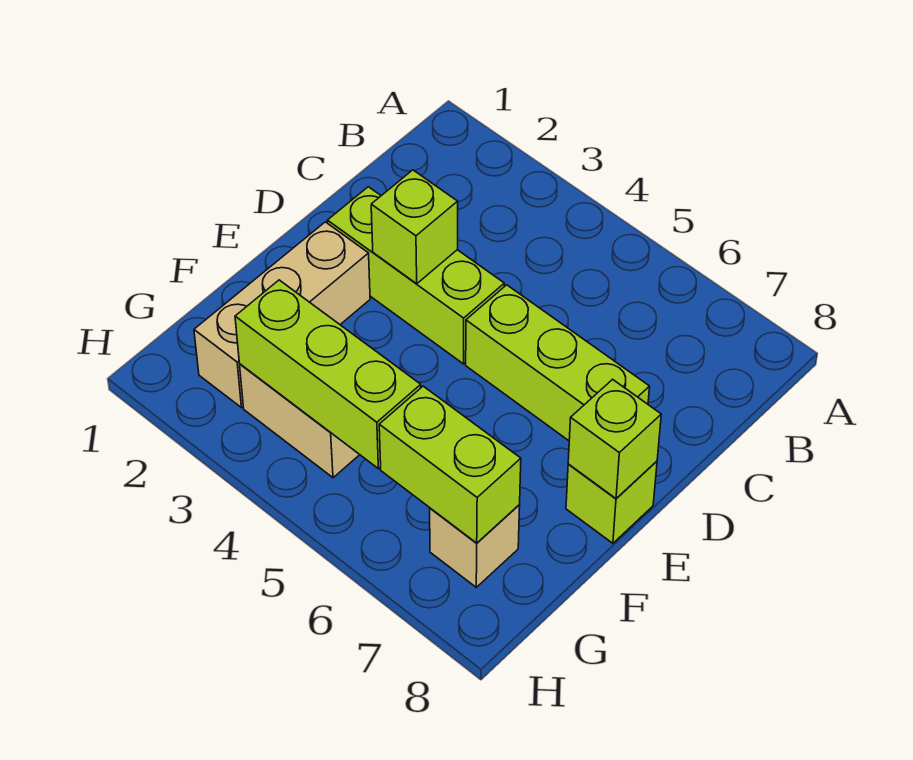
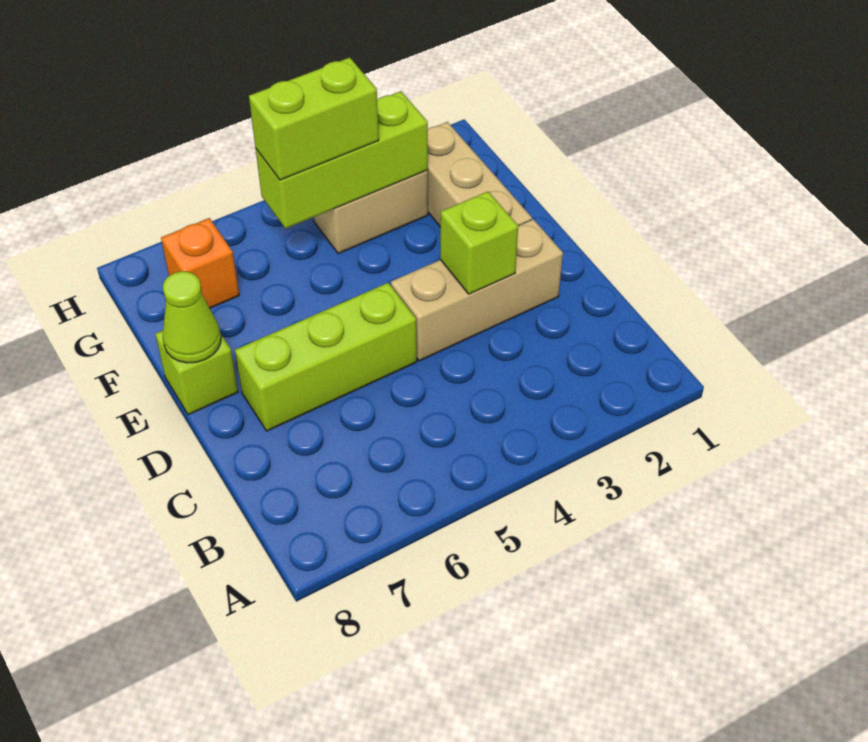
lime brick D2:D4 level 1 -> tan brick D2:D4 level 1
lime brick E8 level 2 -> lime cone E8 level 2
lime brick G6:G7 level 2 -> lime brick G4:G5 level 3
tan brick G7 level 1 -> orange brick G7 level 1

